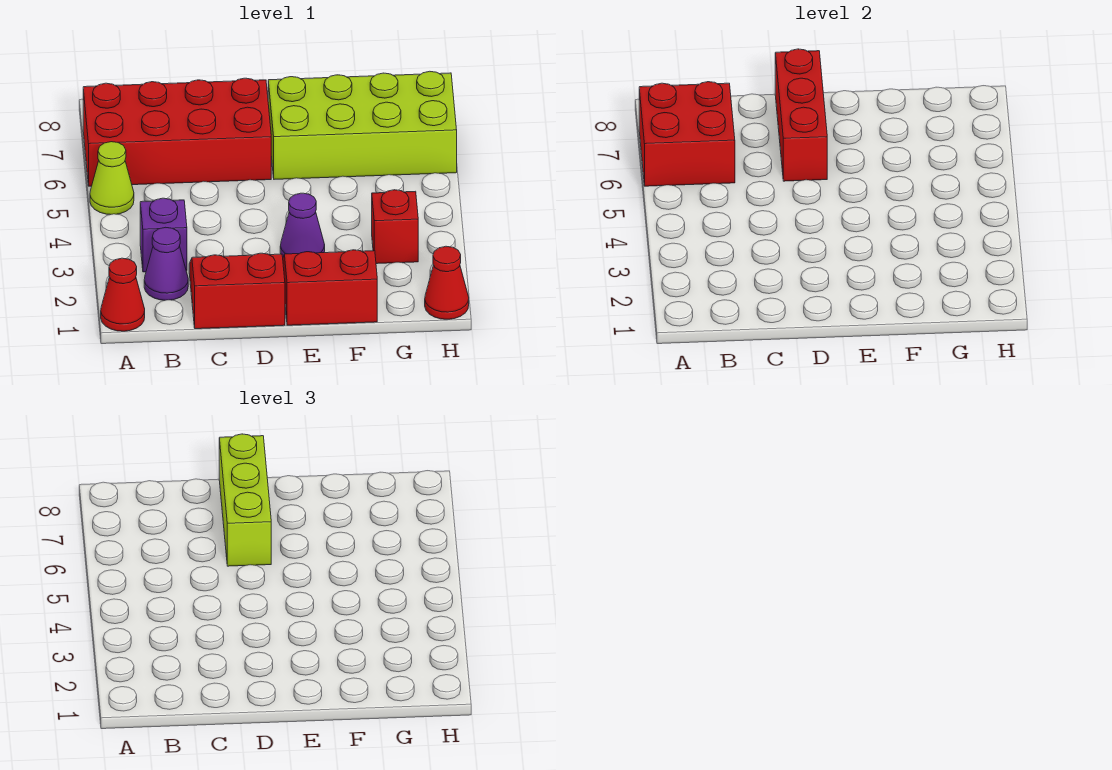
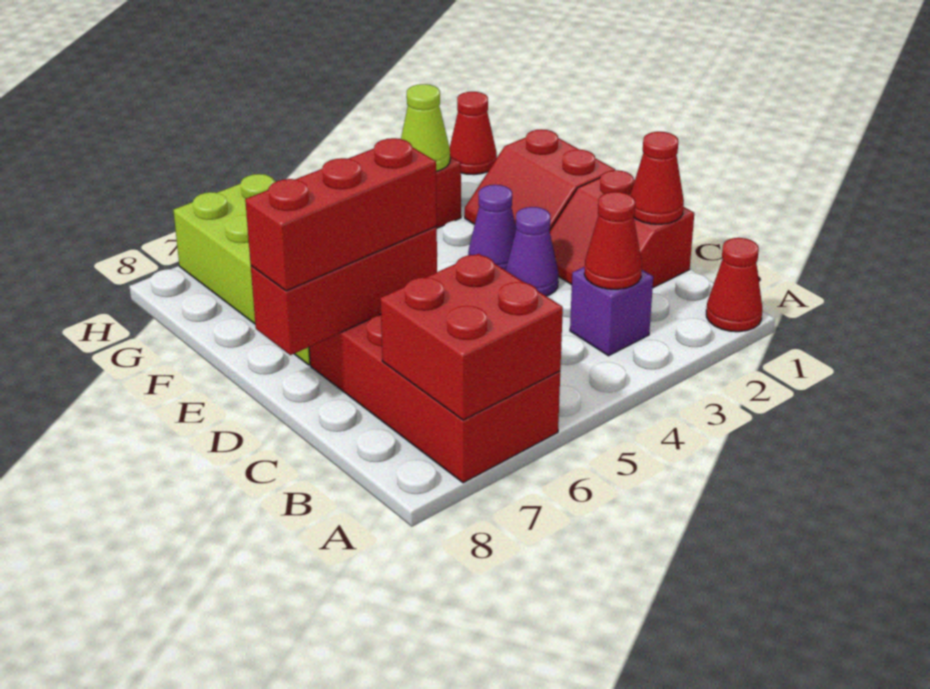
lime cone A5 level 1 -> lime cone G3 level 2
purple cone B2 level 1 -> purple cone D3 level 1
none -> red cone B3 level 2
none -> red cone C1 level 2
lime brick D6:D8 level 3 -> red brick D6:D8 level 3

